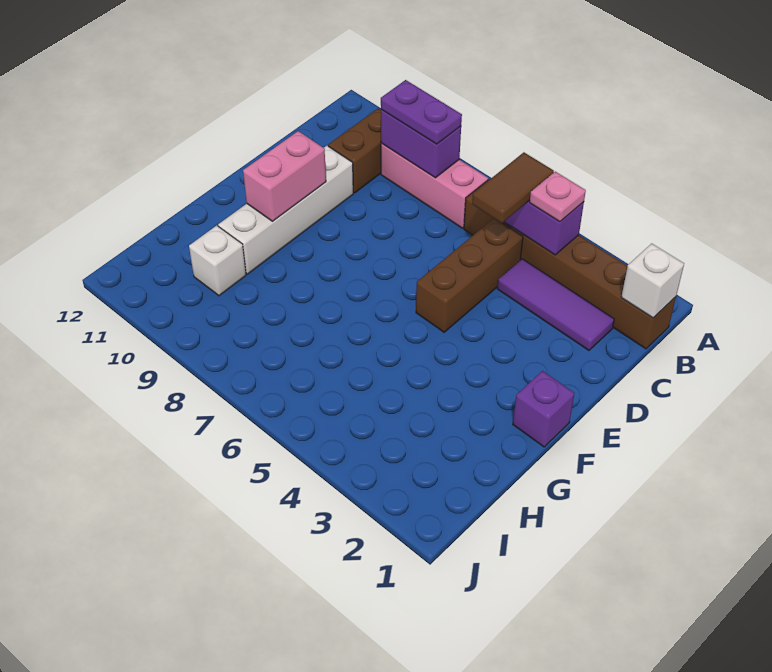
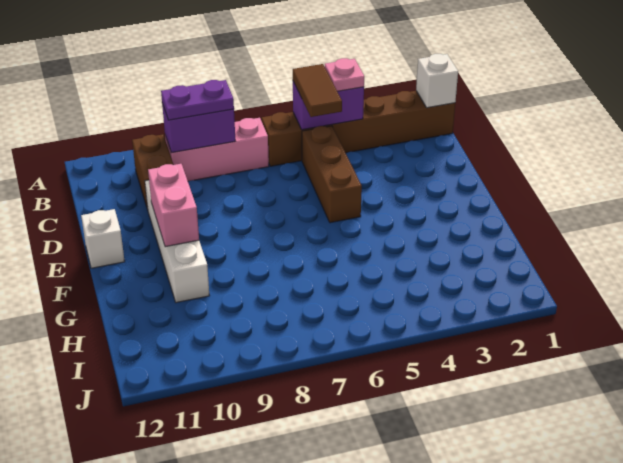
purple tile C2:C4 level 1 -> none
purple brick F1 level 1 -> none
white brick H10 level 1 -> white brick E12 level 1

